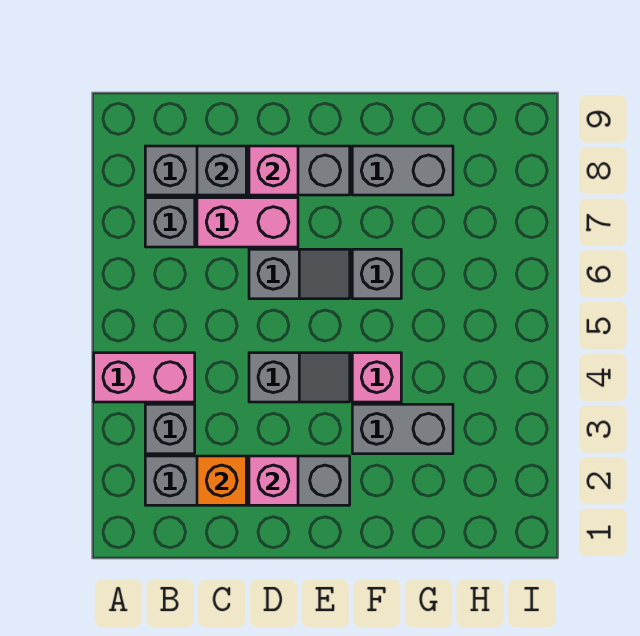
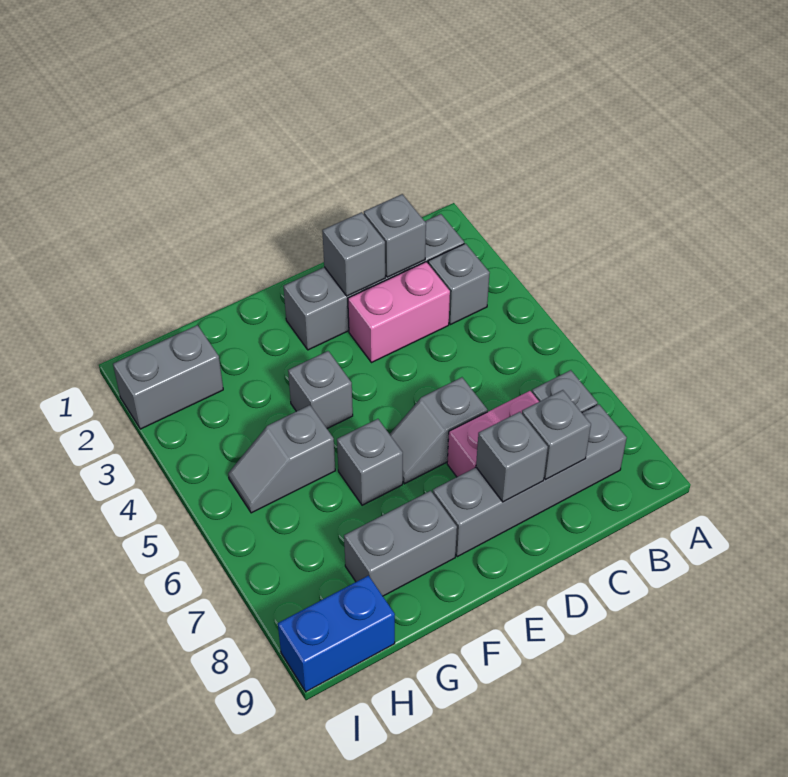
pink brick A4:B4 level 1 -> pink brick C3:D3 level 1
orange brick C2 level 2 -> grey brick C2 level 2
pink brick D2 level 2 -> grey brick D2 level 2
grey slope D4:E4 level 1 top D -> grey slope G5:H5 level 1 top G
pink brick D8 level 2 -> grey brick D8 level 2
grey brick F3:G3 level 1 -> grey brick H2:I2 level 1
pink brick F4 level 1 -> grey brick F4 level 1
none -> blue brick H9:I9 level 1

